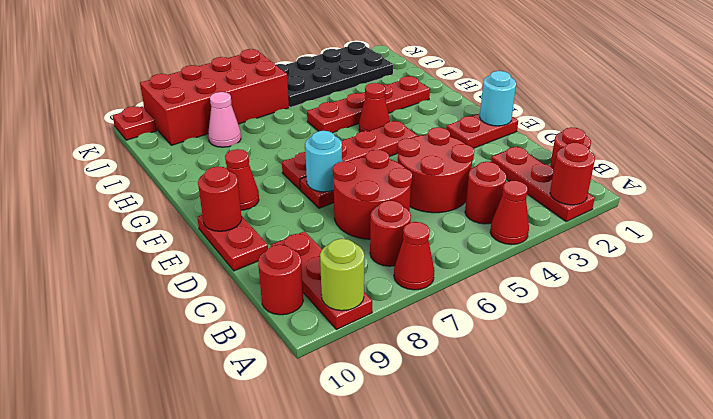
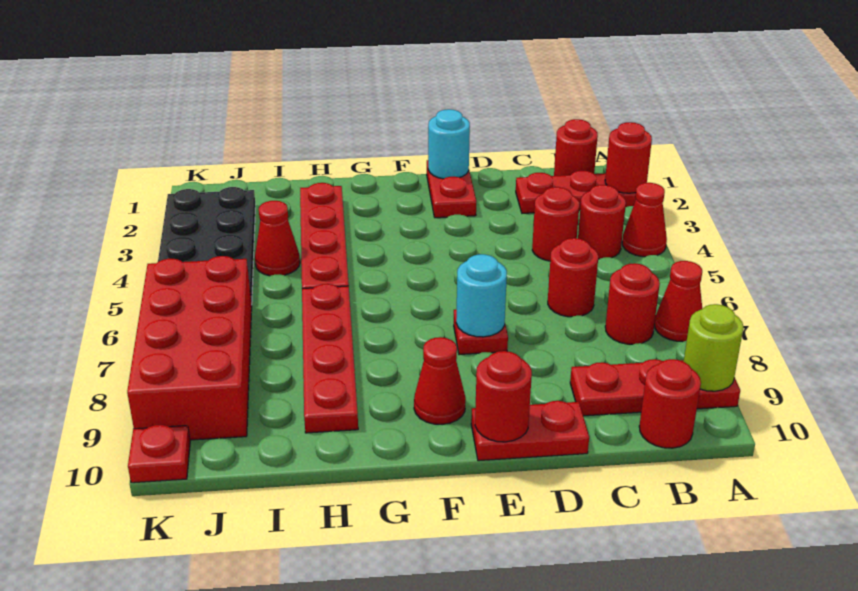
red round brick C4:D5 level 1 -> red round brick C4 level 1
red round brick C6:D7 level 1 -> red round brick C6 level 1
red plate F4:F7 level 1 -> red plate H6:H9 level 1
red cone G4 level 1 -> red cone I4 level 1
pink cone I8 level 1 -> none

